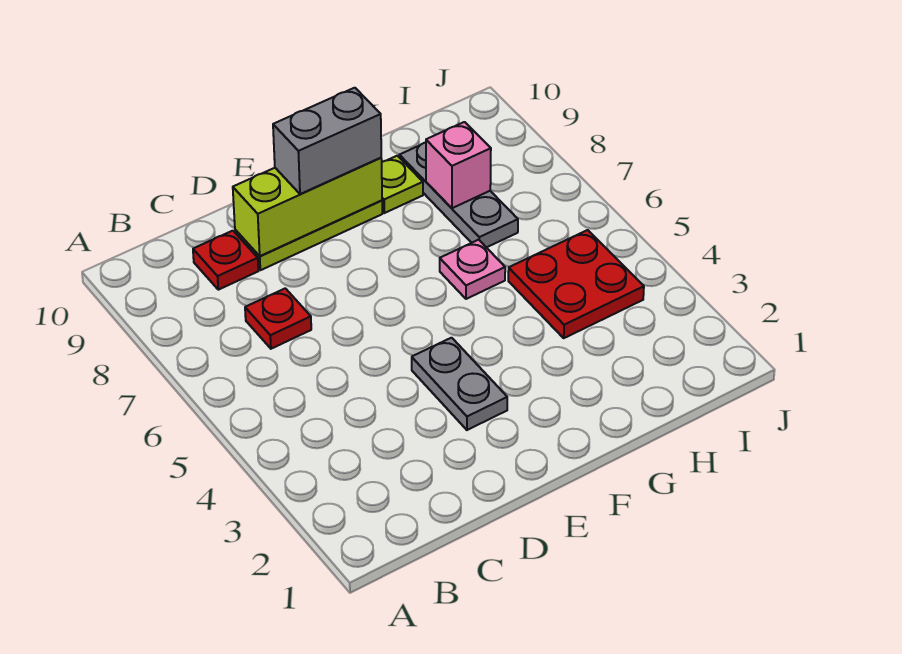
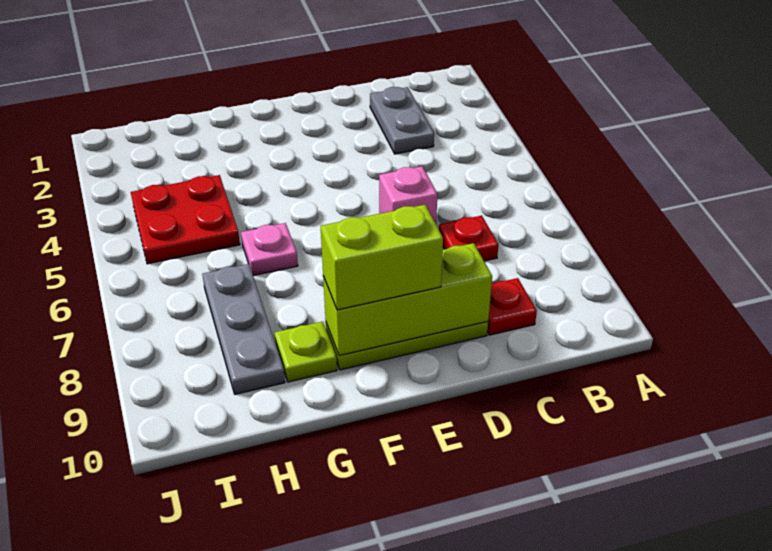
grey plate E3:E4 level 1 -> grey plate C2:C3 level 1
grey brick E9:F9 level 3 -> lime brick E9:F9 level 3
pink brick H8 level 2 -> pink brick D6 level 1

